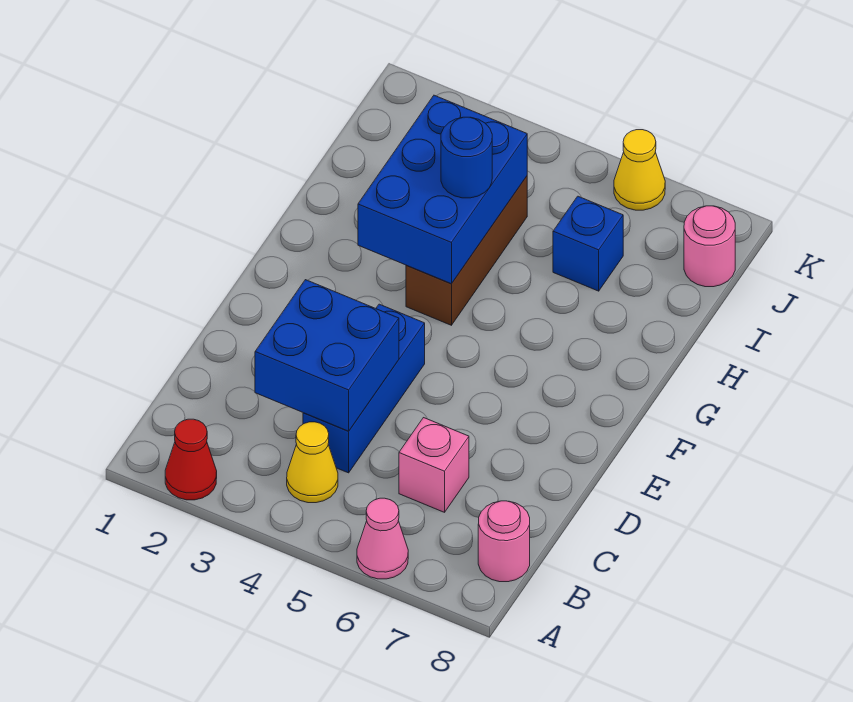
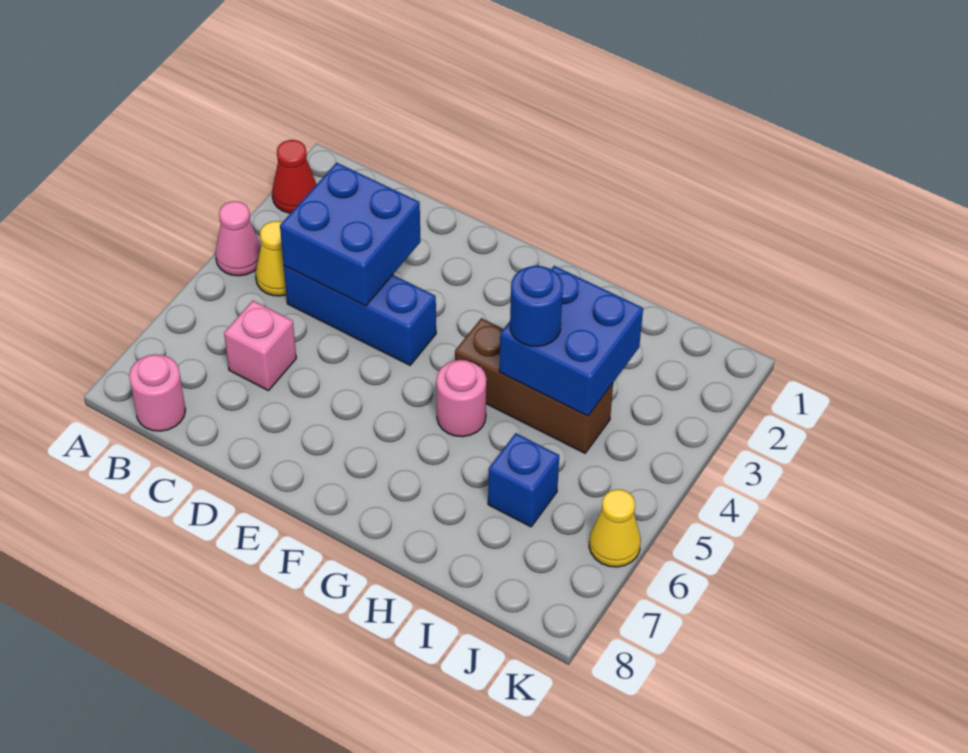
pink cone A6 level 1 -> pink cone A4 level 1
blue brick G3:I4 level 2 -> blue brick H3:I4 level 2
pink round brick J8 level 1 -> pink round brick G5 level 1

